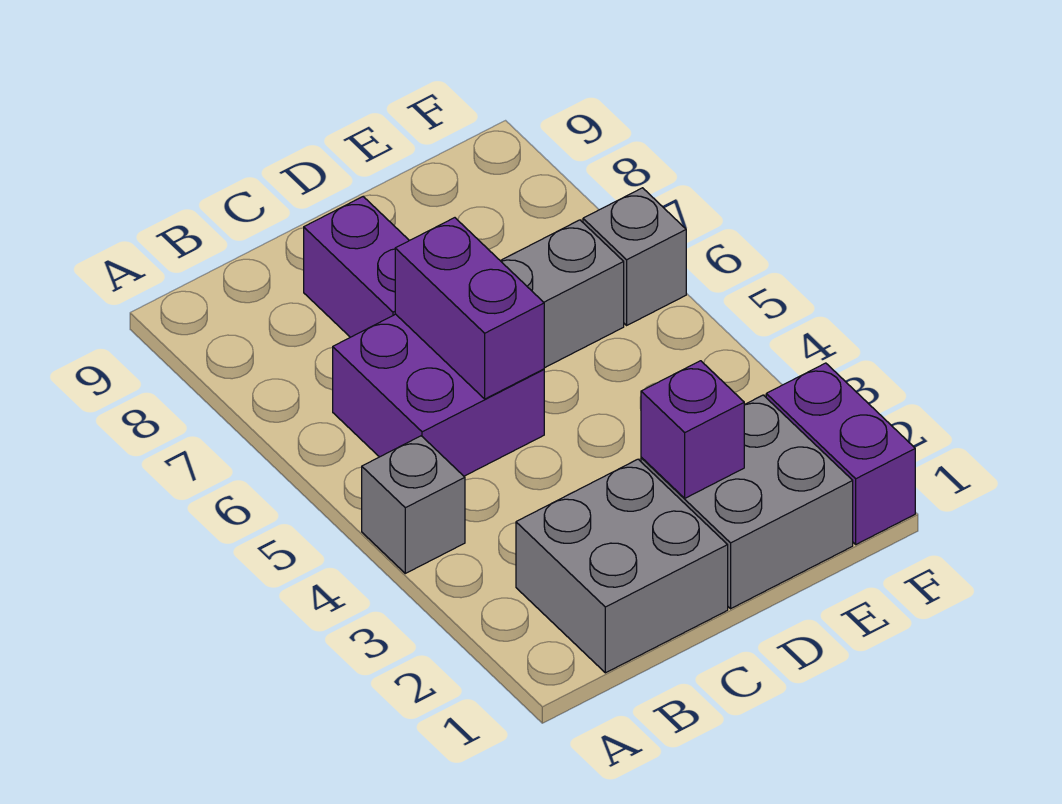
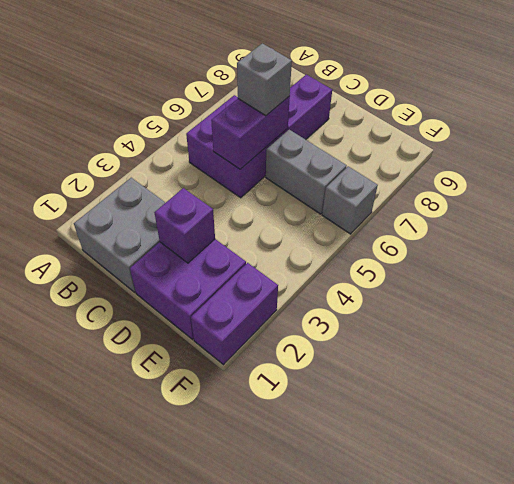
grey brick A4 level 1 -> grey brick C6 level 3
grey brick D1:E2 level 1 -> purple brick D1:E2 level 1

